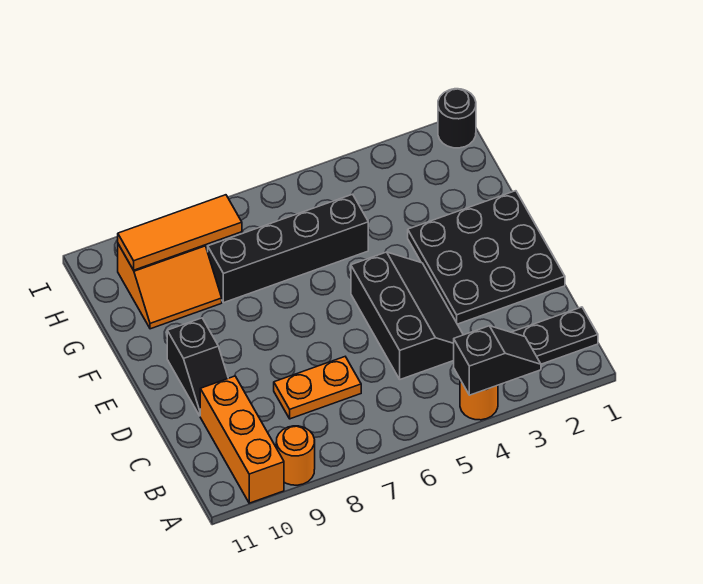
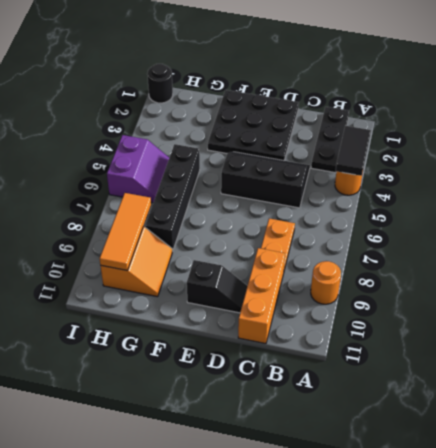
black slope A3:A4 level 2 top 4 -> black tile A3:A4 level 2
orange brick A10:C10 level 1 -> orange brick C9:C11 level 1
none -> purple slope H5:I6 level 1 top I

